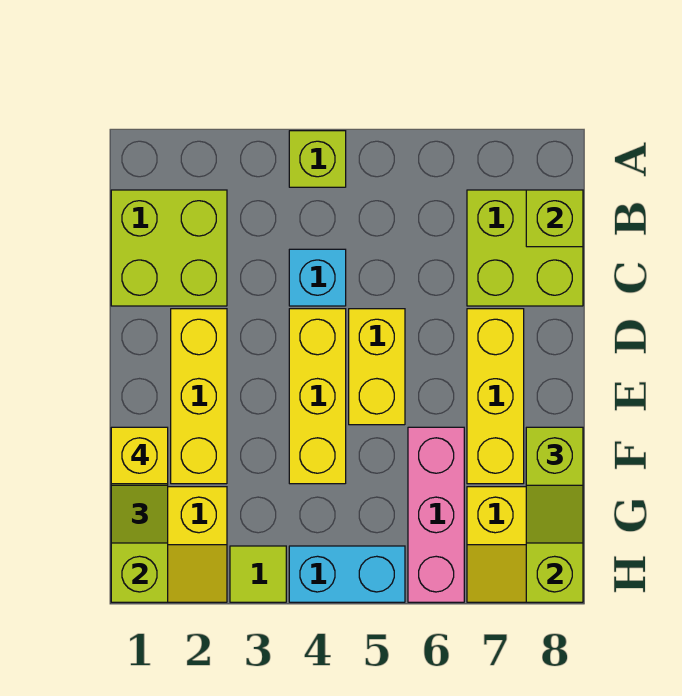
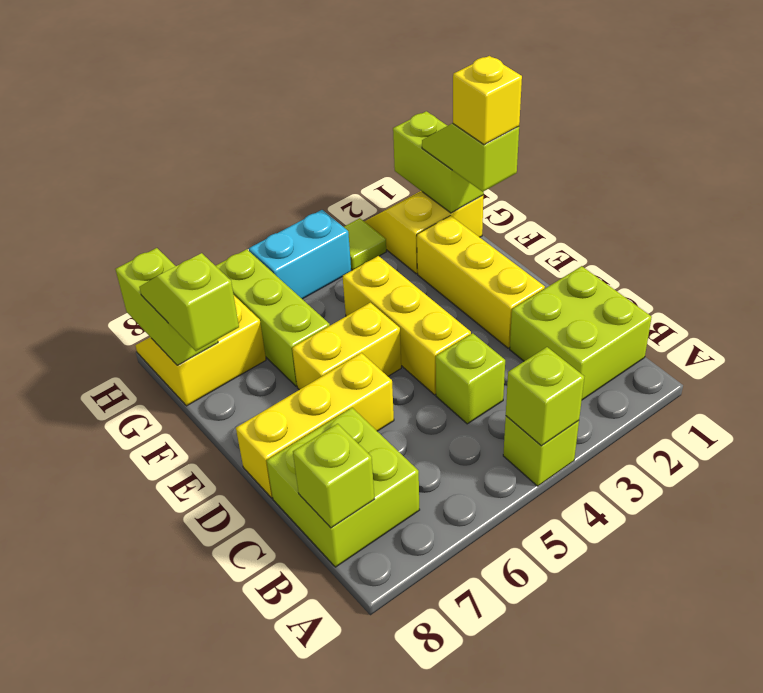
none -> lime brick A4 level 2
cyan brick C4 level 1 -> lime brick C4 level 1
yellow brick D5:E5 level 1 -> yellow brick E5:E6 level 1
yellow brick D7:F7 level 1 -> yellow brick D6:D8 level 1
pink brick F6:H6 level 1 -> lime brick F6:H6 level 1

